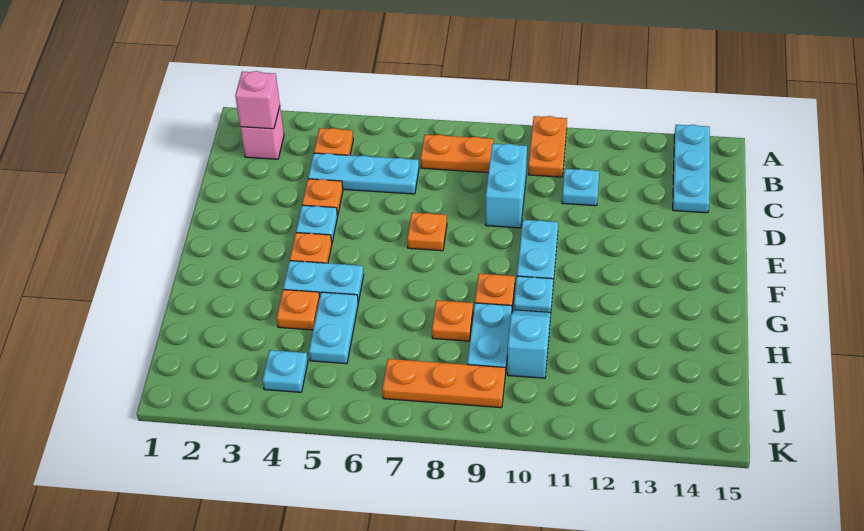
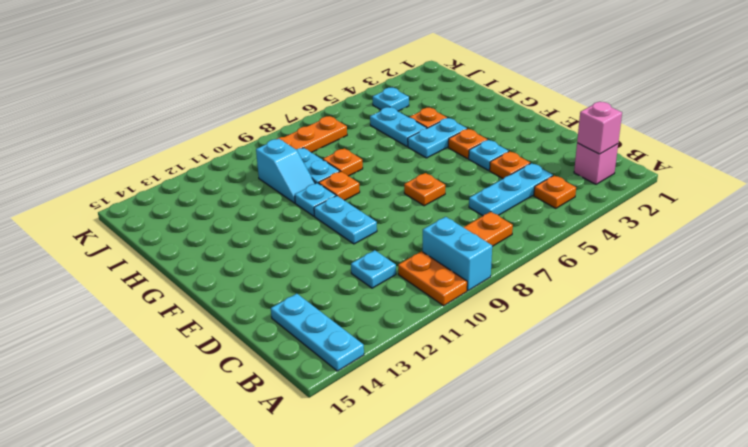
cyan brick C9:D9 level 1 -> cyan brick A9:B9 level 1

